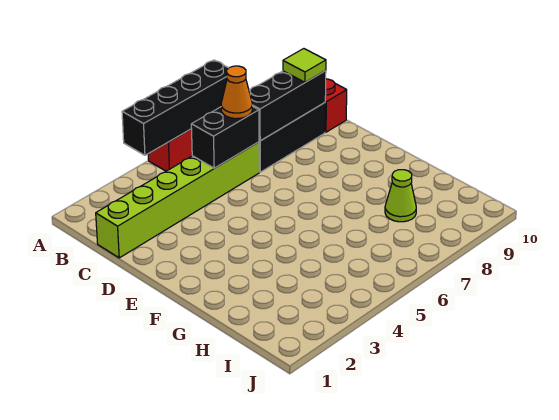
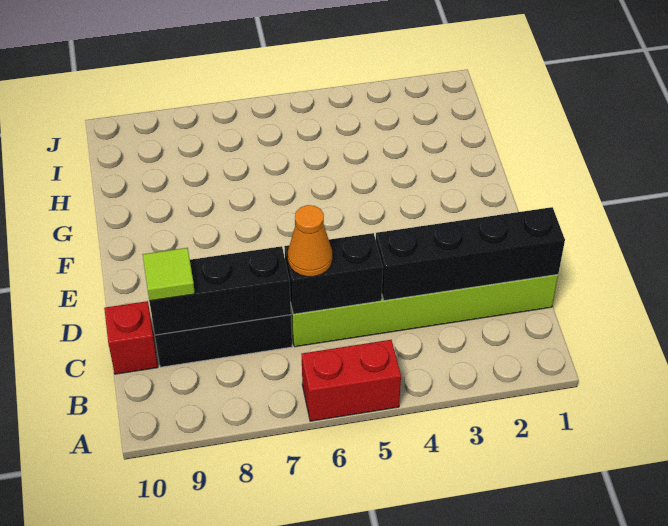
black brick A4:A7 level 2 -> black brick C1:C4 level 2
lime cone H8 level 1 -> none

